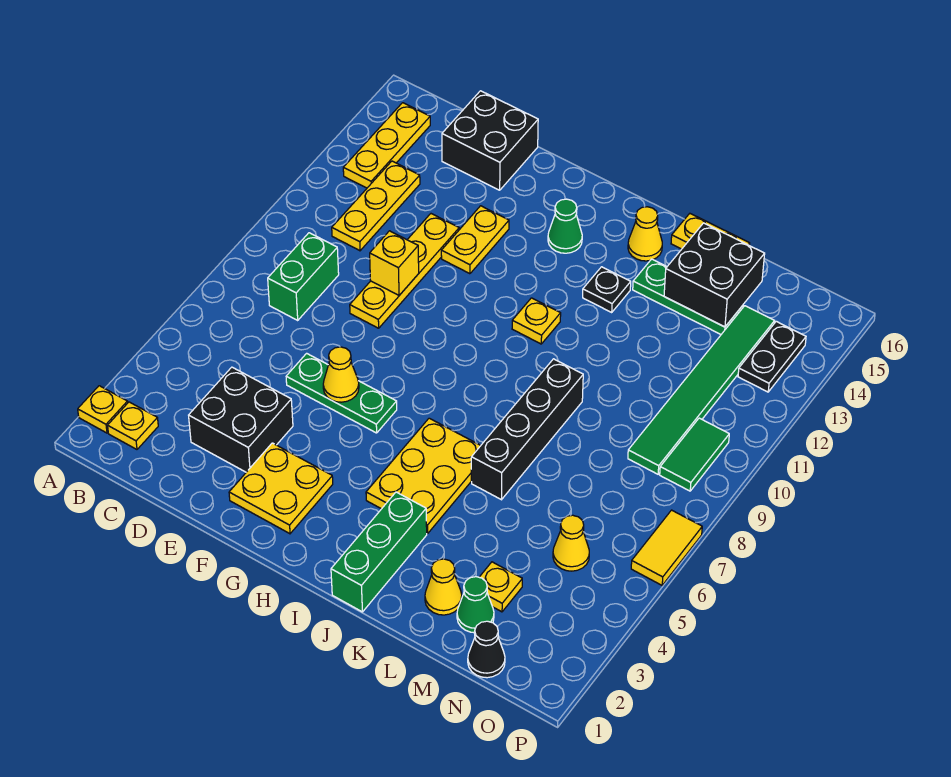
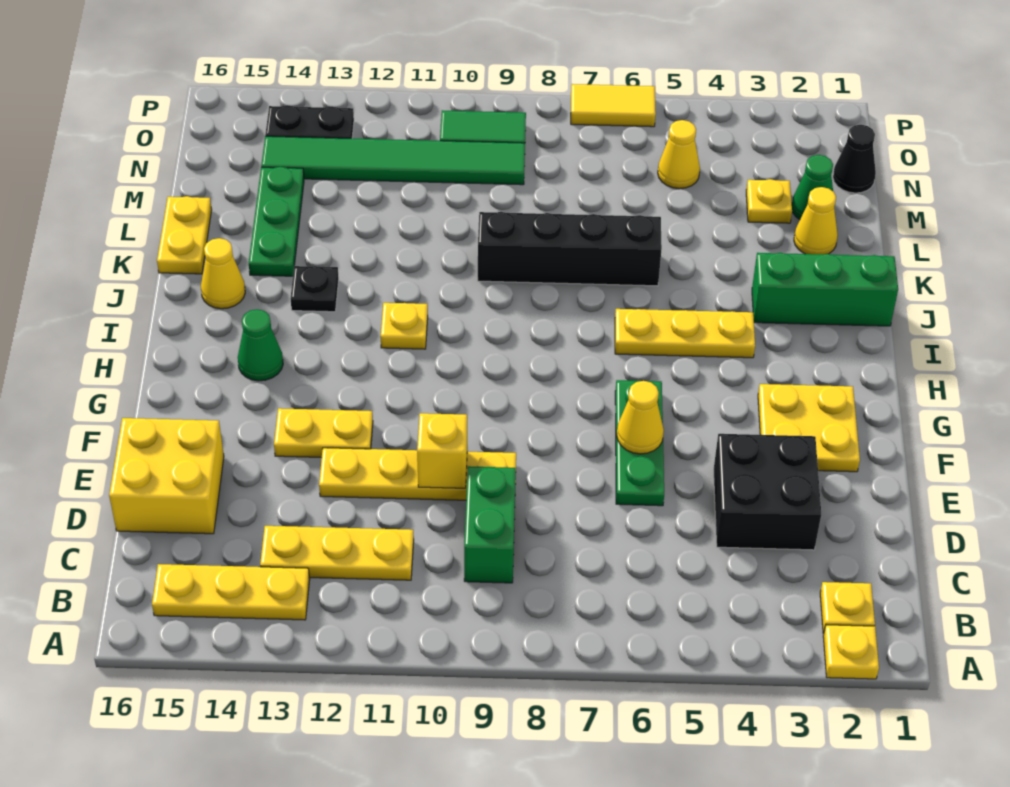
green brick C8:C9 level 1 -> green brick C9:D9 level 1
black brick D15:E16 level 1 -> yellow brick D15:E16 level 1
yellow plate I4:J6 level 1 -> yellow plate I4:I6 level 1
black brick L14:M15 level 2 -> none

